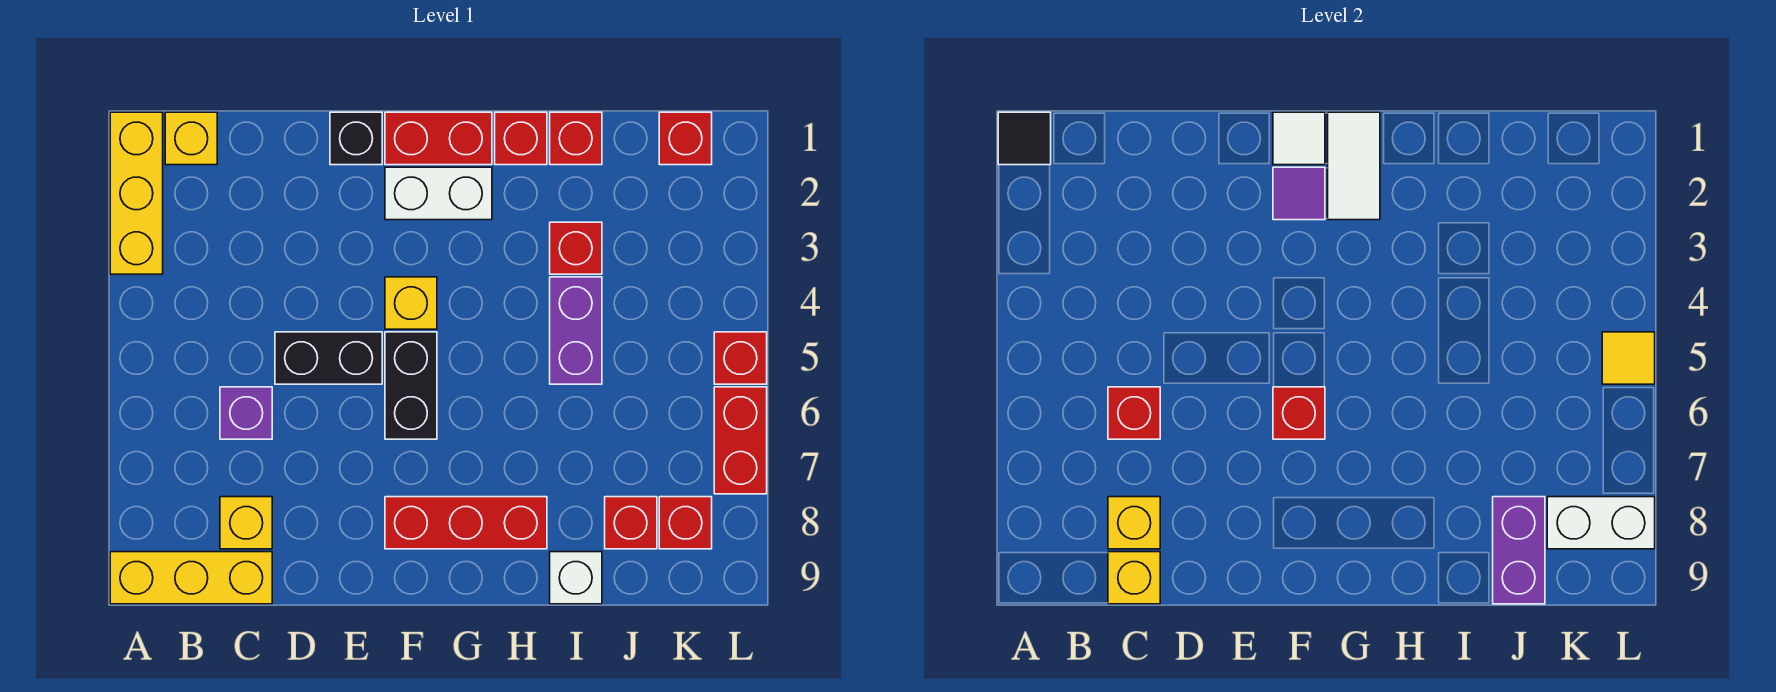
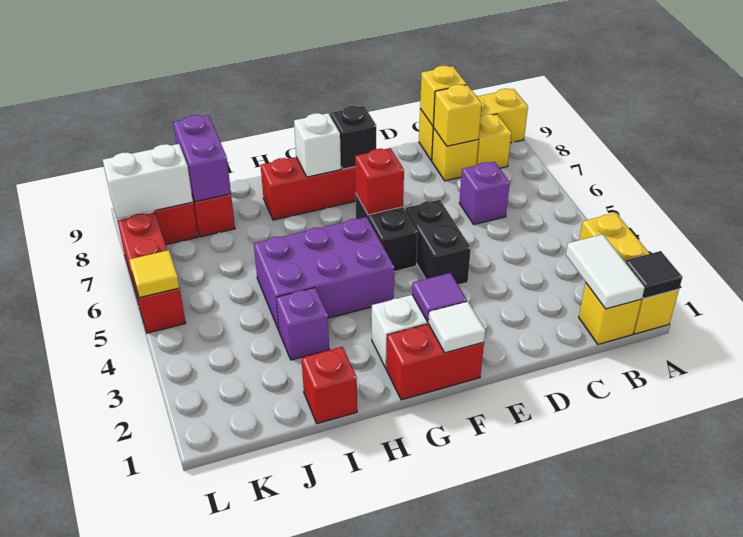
red brick C6 level 2 -> none
black brick D5:E5 level 1 -> black brick E4:E5 level 1
black brick E1 level 1 -> black brick F8 level 2
yellow brick F4 level 1 -> yellow brick B8 level 1
white tile G1:G2 level 2 -> white tile B1:B2 level 2
red brick H1 level 1 -> none
red brick I3 level 1 -> purple brick I3 level 1
purple brick I4:I5 level 1 -> purple brick G4:I5 level 1
white brick I9 level 1 -> white brick G8 level 2
red brick K1 level 1 -> none

